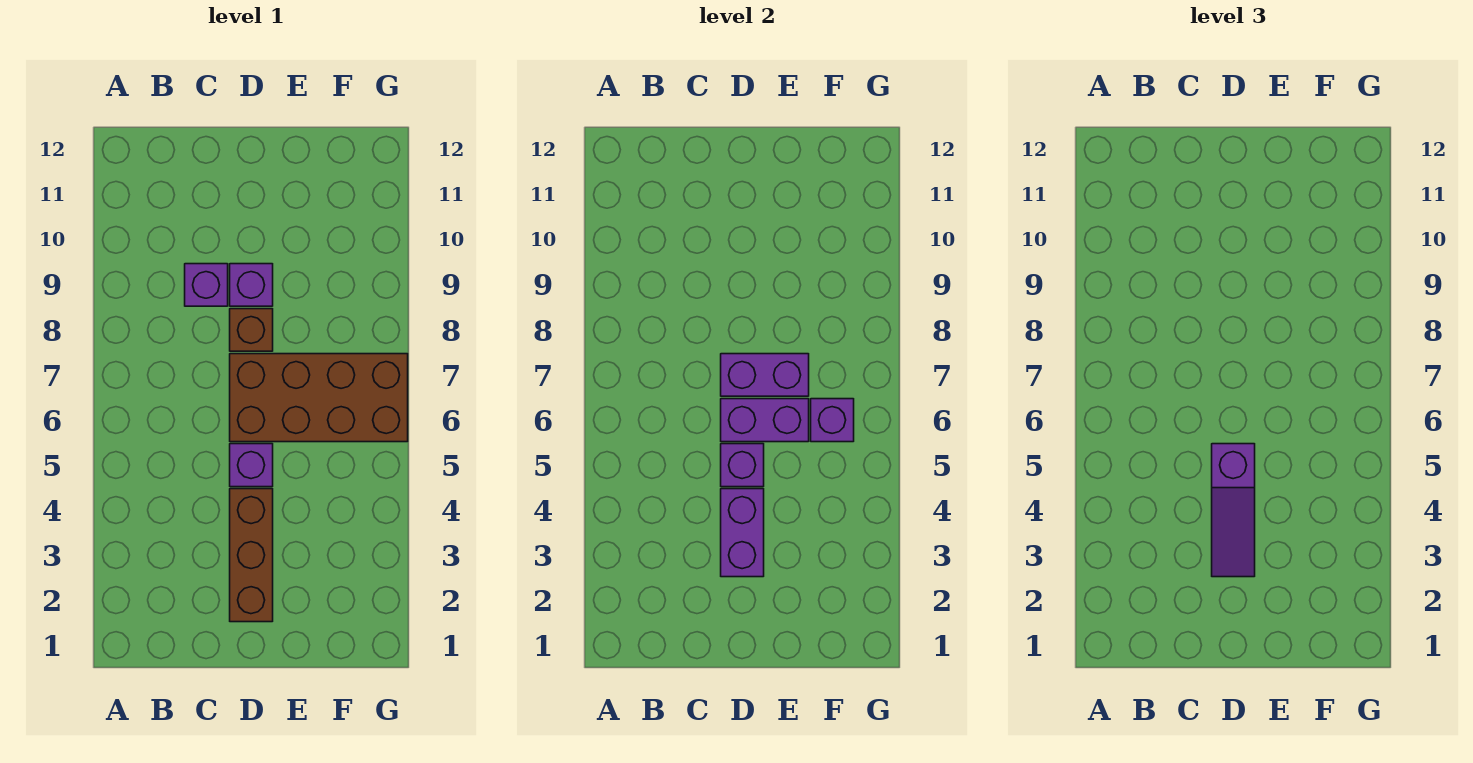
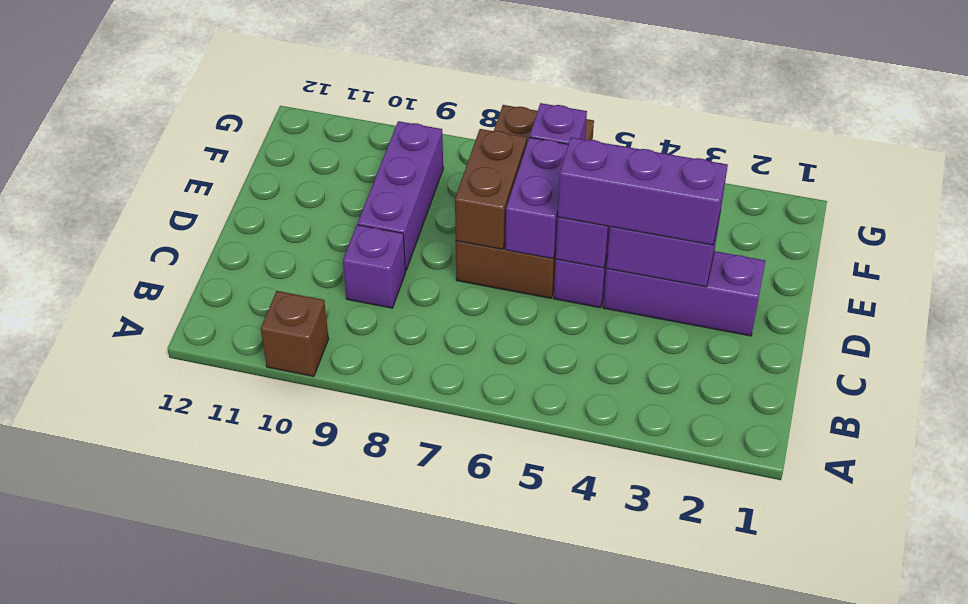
brown brick D2:D4 level 1 -> purple brick D2:D4 level 1
purple slope D3:D5 level 3 top 5 -> purple brick D3:D5 level 3
purple brick D7:E7 level 2 -> brown brick D7:E7 level 2
brown brick D8 level 1 -> brown brick A10 level 1
purple brick D9 level 1 -> purple brick D9:F9 level 1

